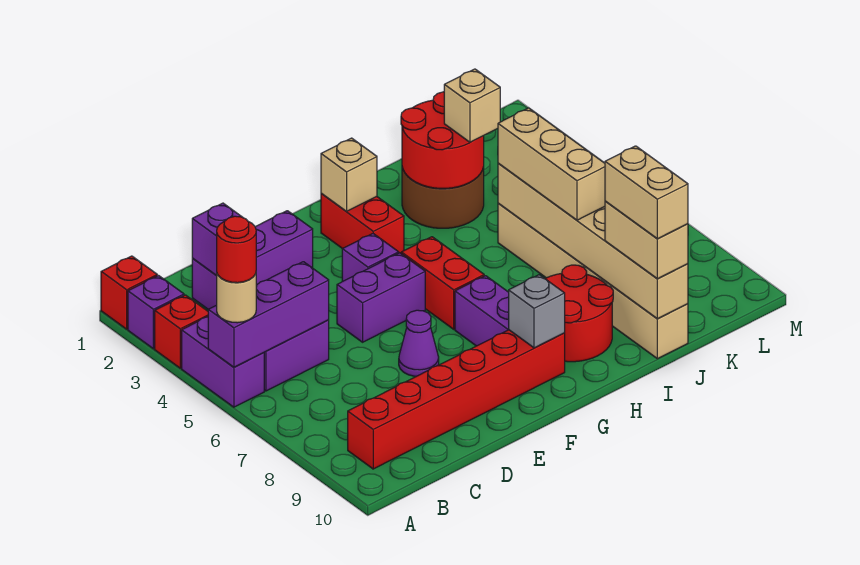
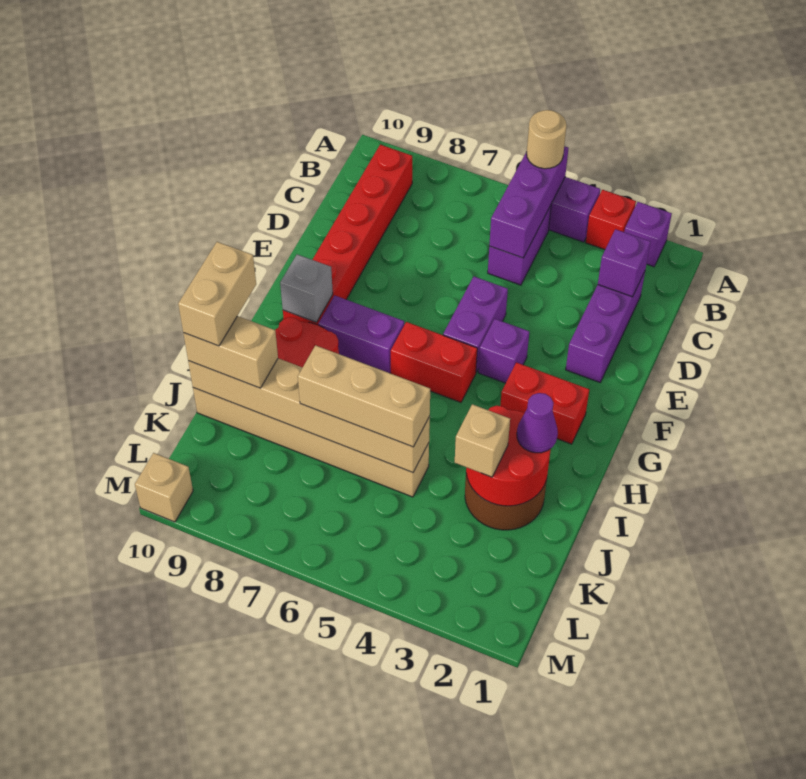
red brick A1 level 1 -> none
red round brick A5 level 4 -> none
purple cone E7 level 1 -> purple cone I2 level 3
tan brick G2 level 2 -> tan brick M10 level 1
tan brick J9:J10 level 4 -> tan brick I10:J10 level 4

